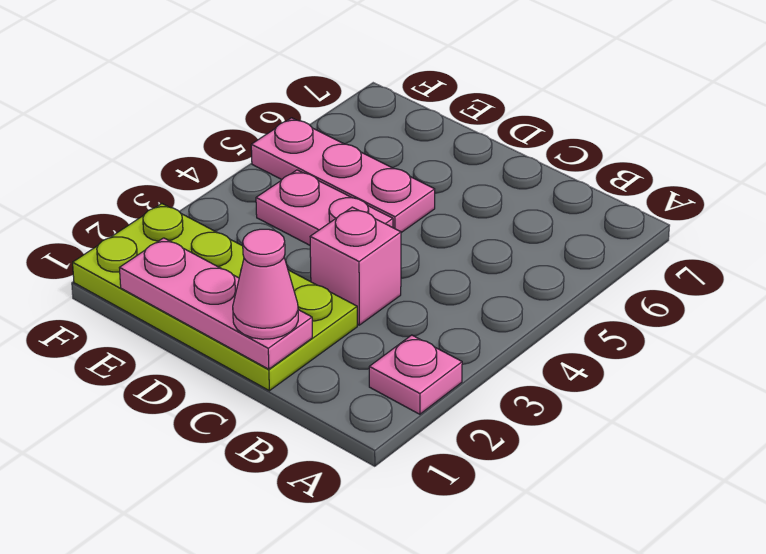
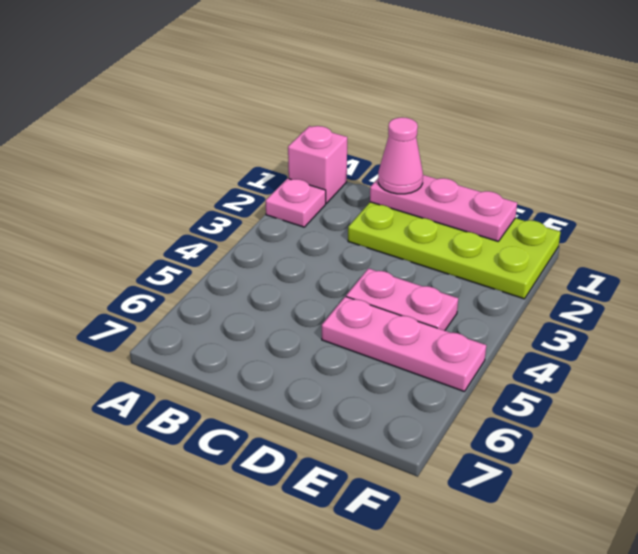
pink brick C3 level 1 -> pink brick A1 level 1

